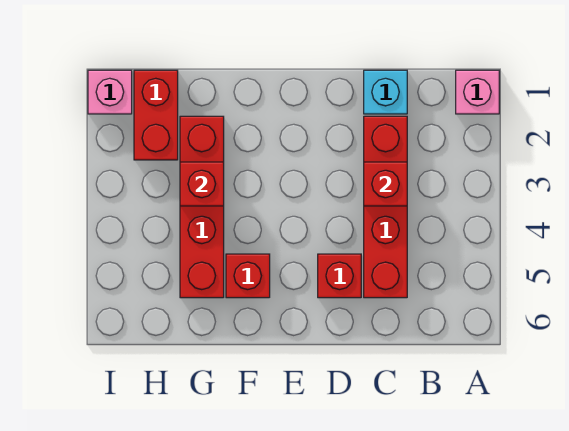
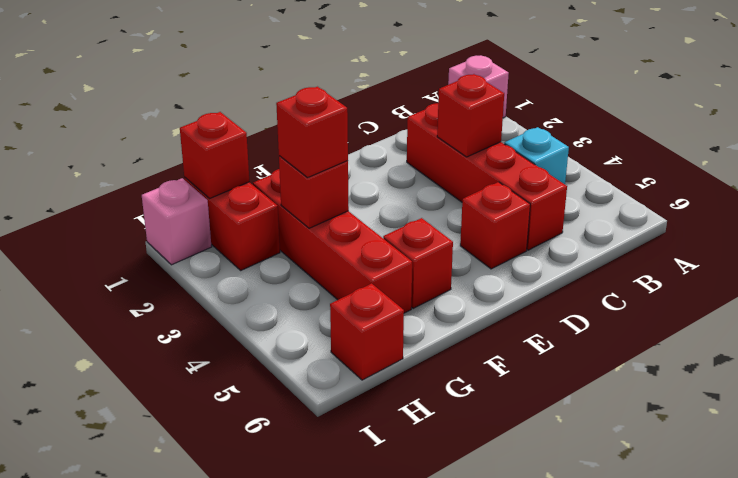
cyan brick C1 level 1 -> cyan brick B4 level 1
none -> red brick G3 level 3
none -> red brick H1 level 2
none -> red brick H6 level 1

